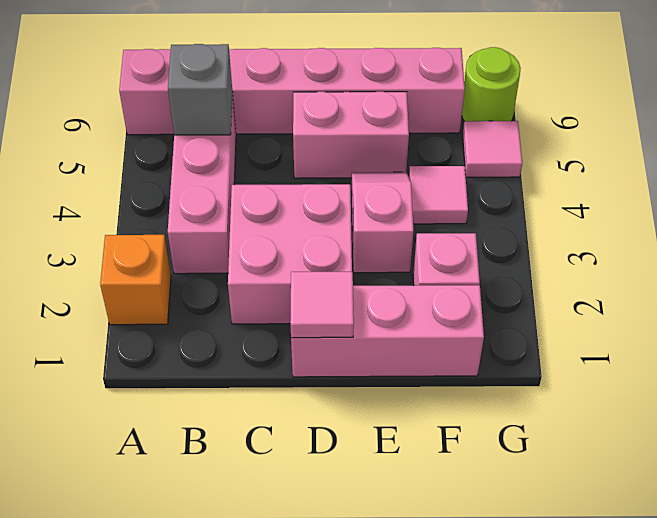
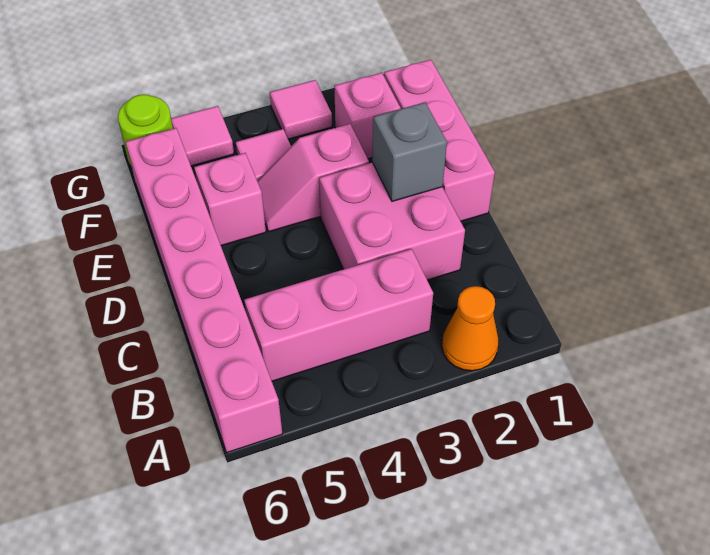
orange brick A2 level 1 -> orange cone A2 level 1
grey brick B5 level 2 -> grey brick D2 level 2
pink tile D1 level 2 -> pink tile G3 level 1
pink brick D5:E5 level 1 -> pink brick E5 level 1

